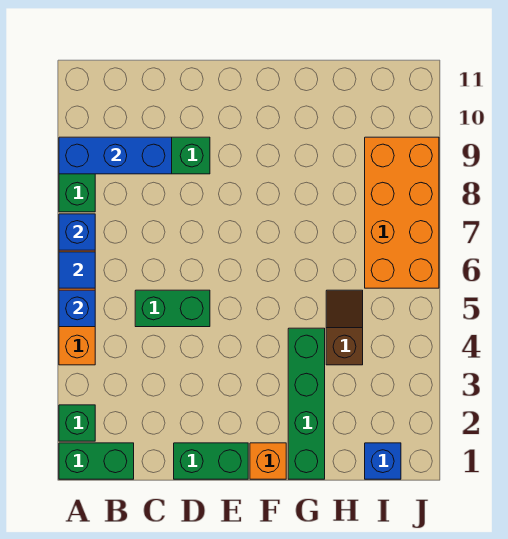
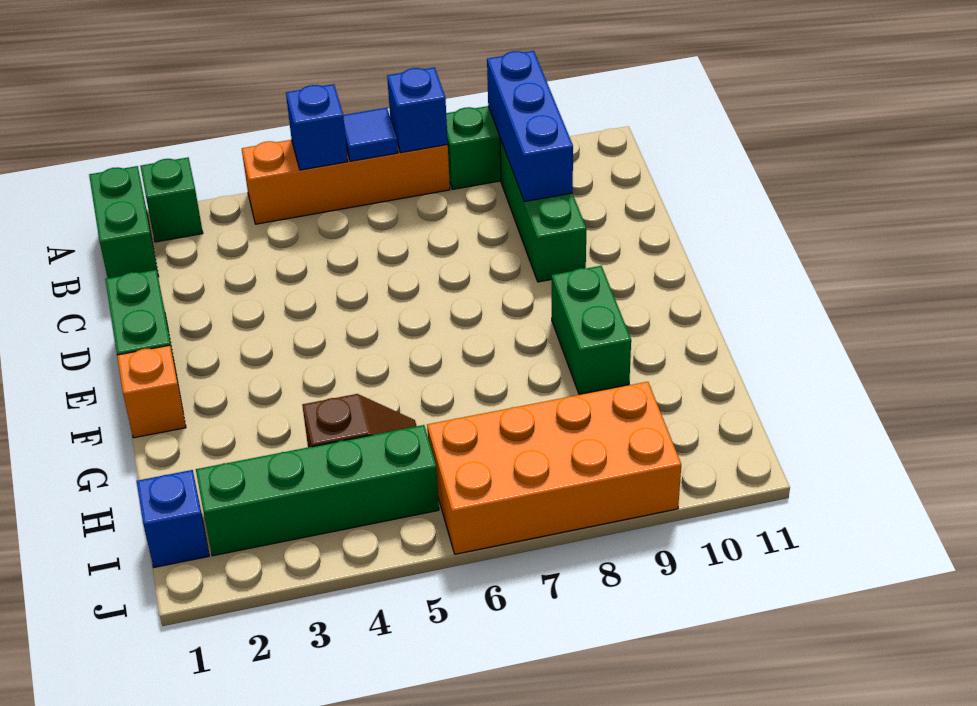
green brick C5:D5 level 1 -> green brick F9:G9 level 1
green brick G1:G4 level 1 -> green brick I2:I5 level 1

